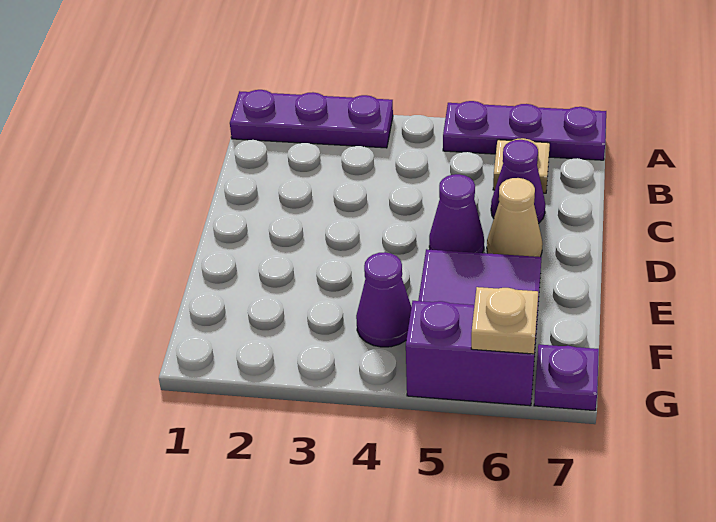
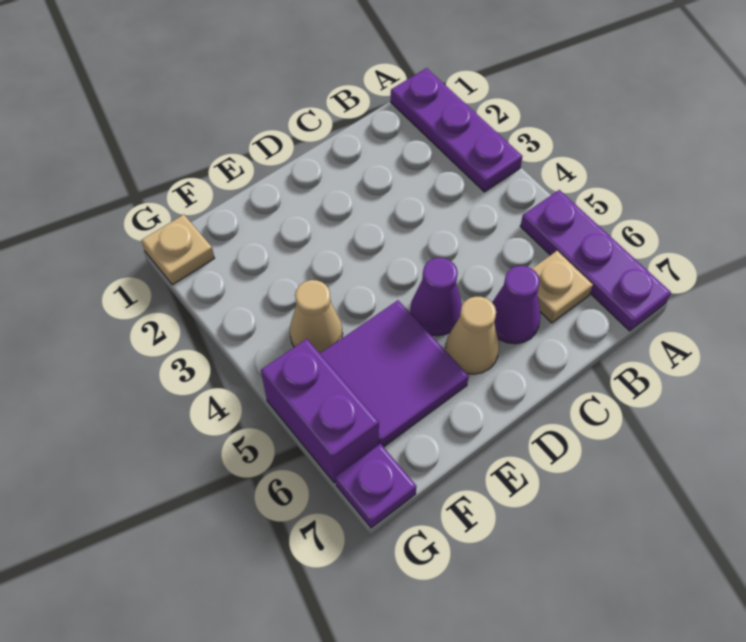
purple cone F4 level 1 -> tan cone F4 level 1
tan plate G6 level 2 -> tan plate G1 level 1

